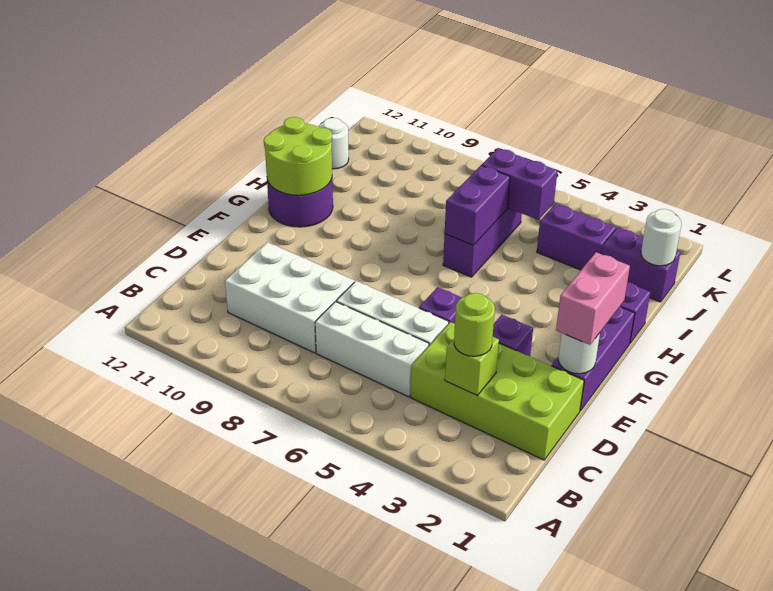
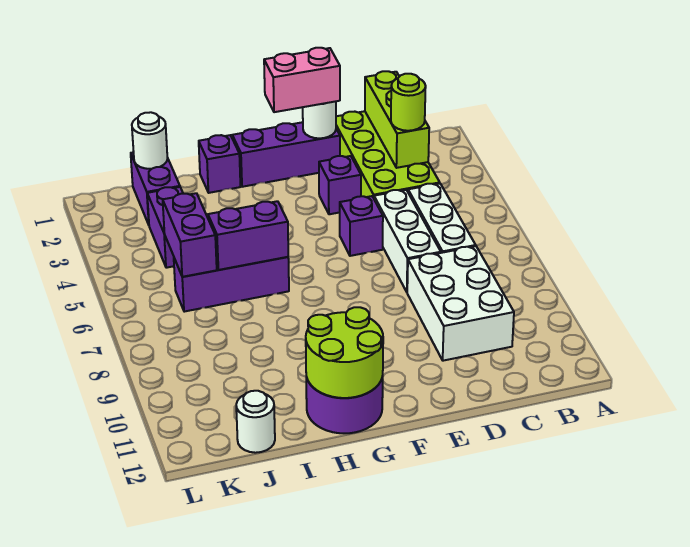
lime brick C3 level 2 -> lime brick C1:C3 level 2

